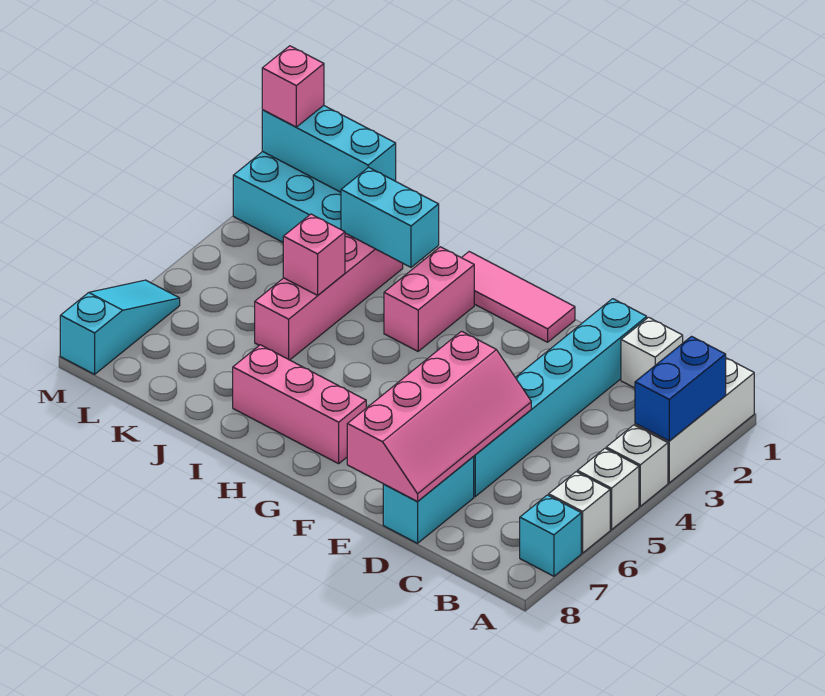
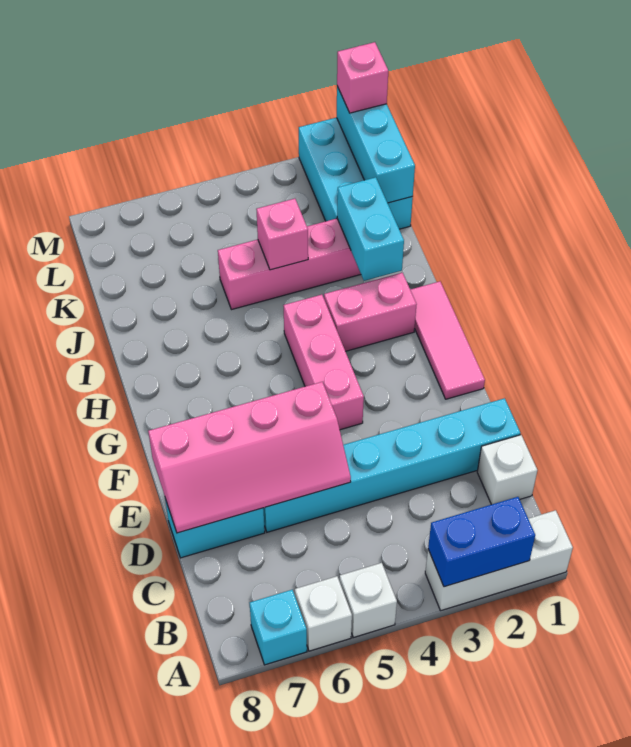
white brick A4 level 1 -> none
pink brick G7:I7 level 1 -> pink brick F4:H4 level 1
cyan slope M6:M8 level 1 top 8 -> none

